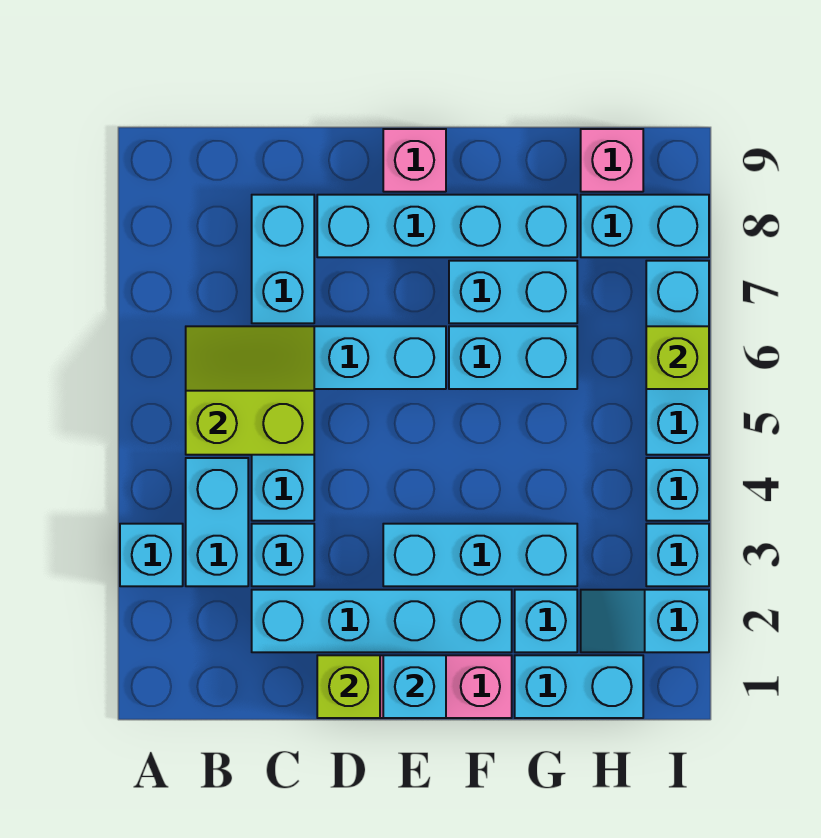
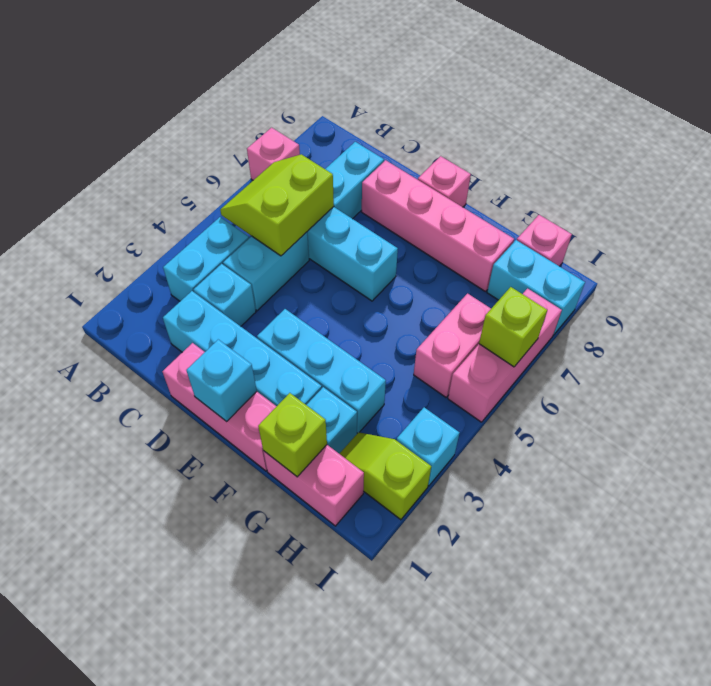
cyan brick A3 level 1 -> none
none -> pink brick A7 level 1
lime slope B5:C6 level 2 top 5 -> lime slope B5:C6 level 2 top C
lime brick D1 level 2 -> lime brick G1 level 2
cyan brick D8:G8 level 1 -> pink brick D8:G8 level 1
cyan brick F6:G6 level 1 -> none
cyan brick F7:G7 level 1 -> none
cyan brick G1:H1 level 1 -> pink brick G1:H1 level 1
cyan slope H2:I2 level 1 top I -> lime slope H2:I2 level 1 top I
none -> pink brick H5:H6 level 1
cyan brick I4 level 1 -> none
cyan brick I5:I7 level 1 -> pink brick I5:I7 level 1

